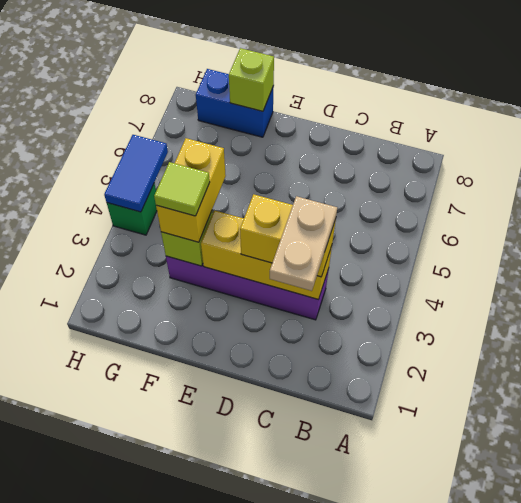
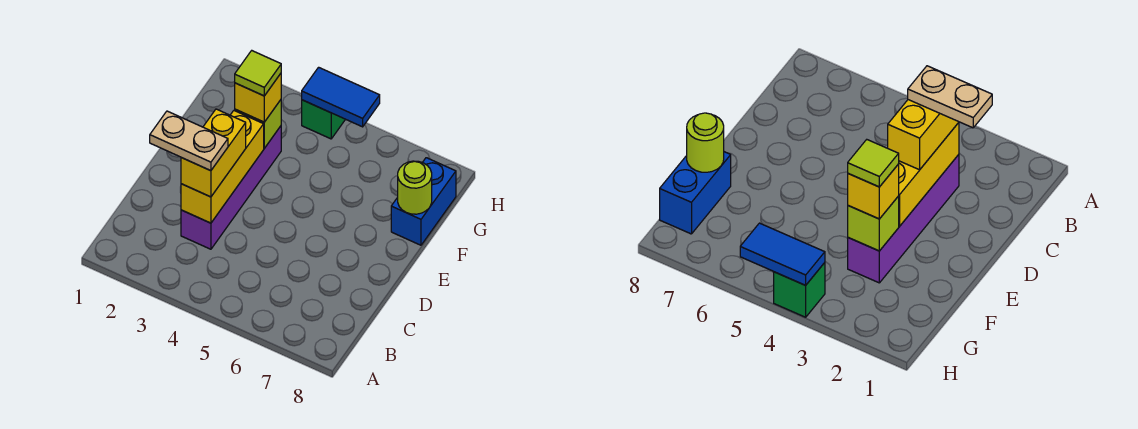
yellow brick F3:F4 level 3 -> yellow brick F3 level 3
lime brick F8 level 2 -> lime round brick F8 level 2

